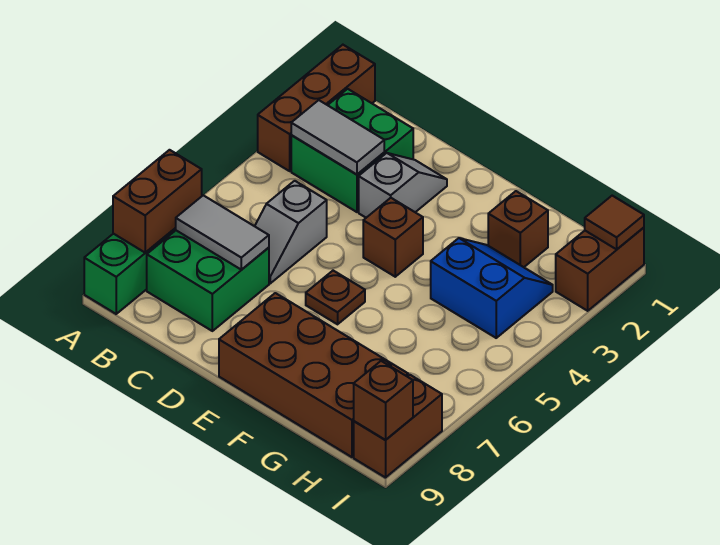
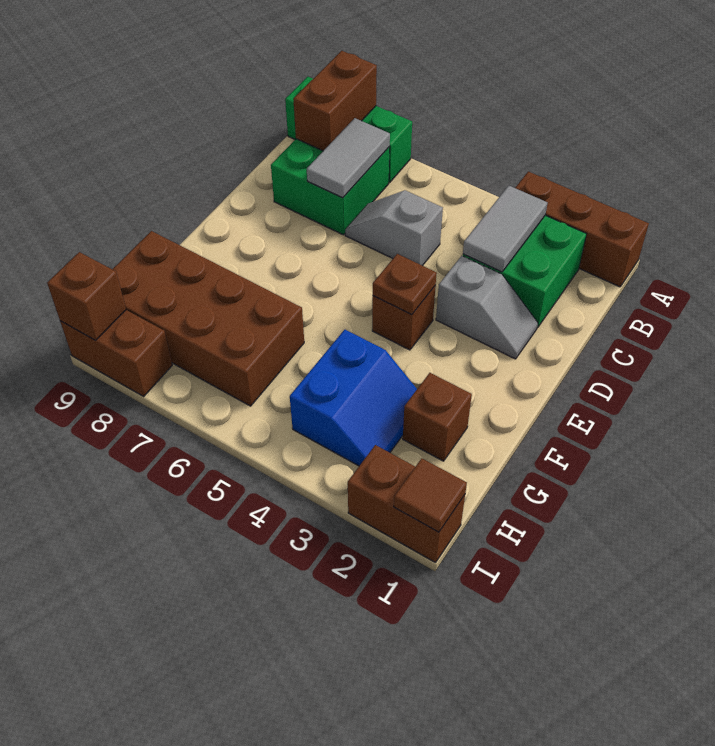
brown brick A7:A8 level 2 -> brown brick A8:B8 level 2
brown plate E6 level 1 -> brown plate E4 level 2
brown brick E8:H9 level 1 -> brown brick G6:H9 level 1

